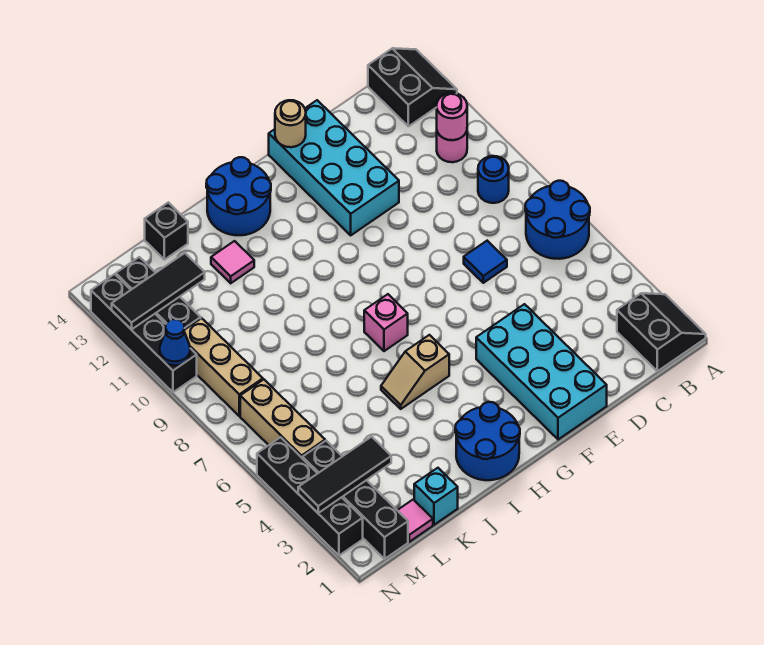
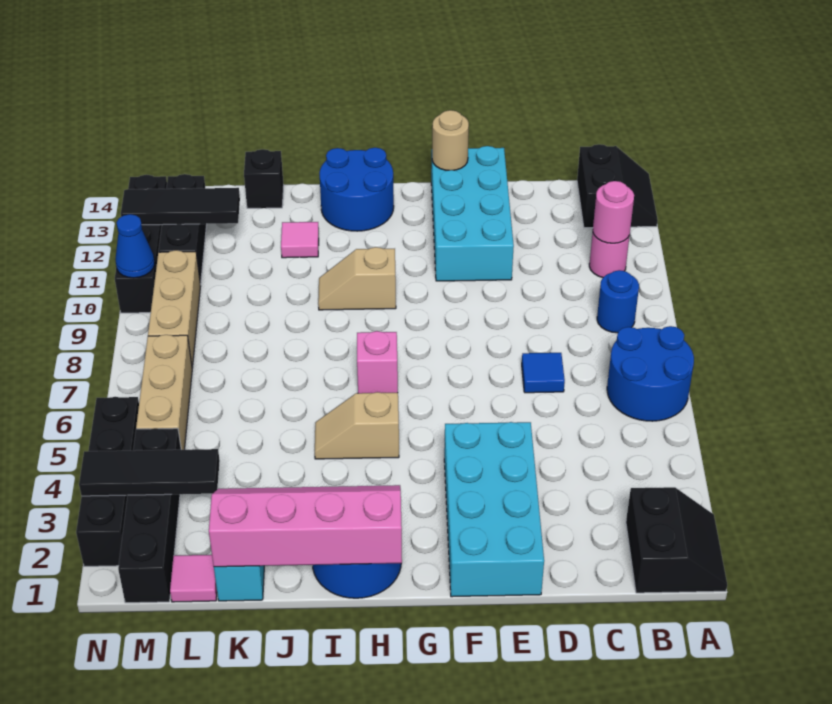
none -> pink slope H1:K2 level 2 top 1
none -> tan slope H10:I10 level 1 top H

